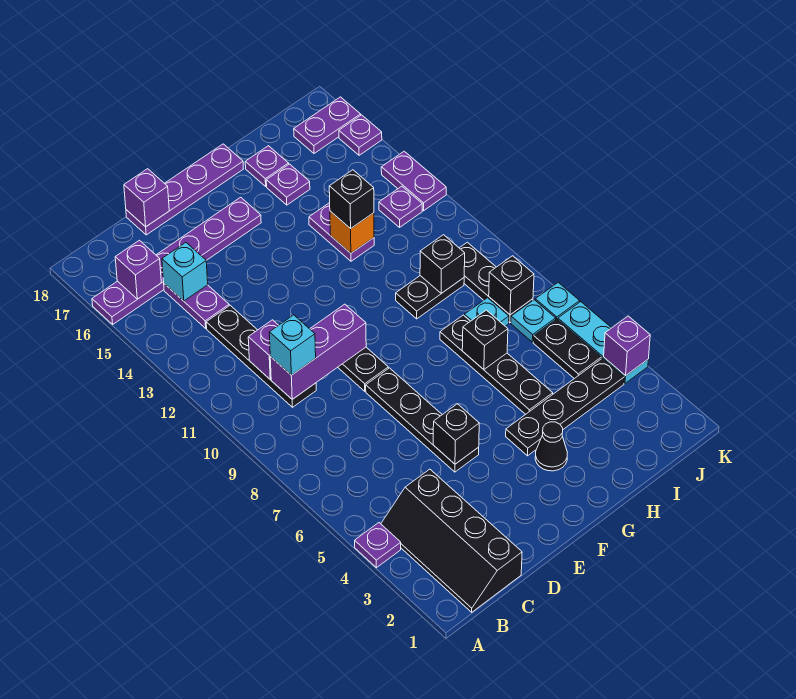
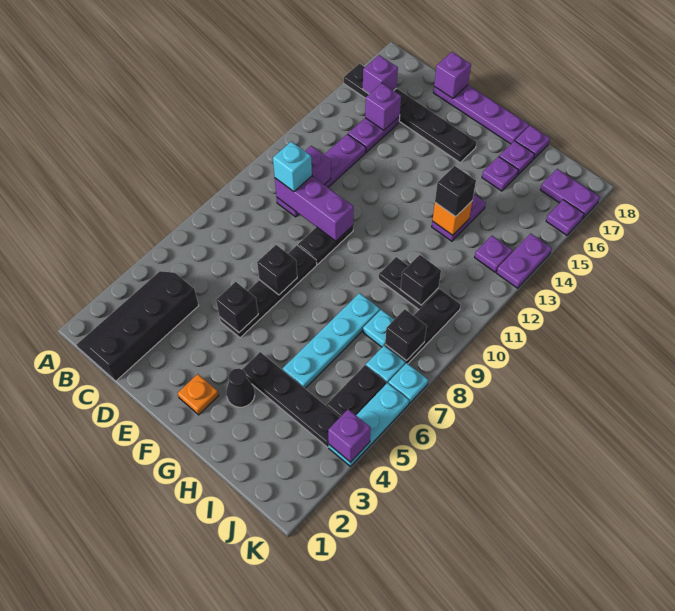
purple plate A4 level 1 -> purple plate H18 level 1
purple plate A16:F16 level 1 -> black plate A16:F16 level 1
black plate C10:C13 level 1 -> purple plate C10:C13 level 1
cyan brick C15 level 2 -> purple brick C15 level 2
none -> orange plate F2 level 1
black plate H5:H8 level 1 -> cyan plate H5:H8 level 1
black brick H7 level 2 -> black brick E7 level 2

